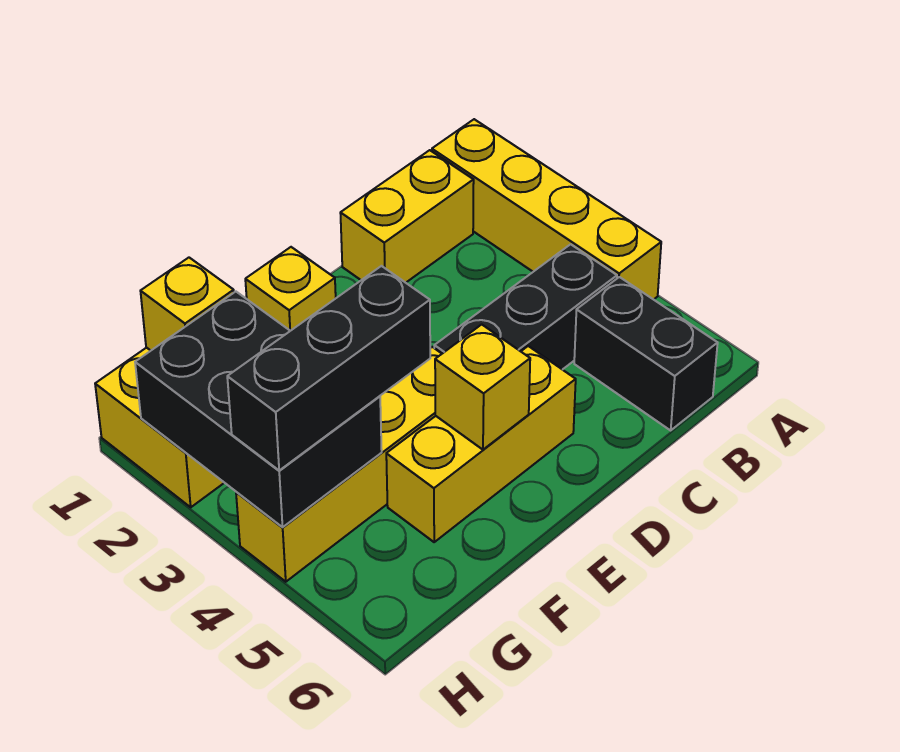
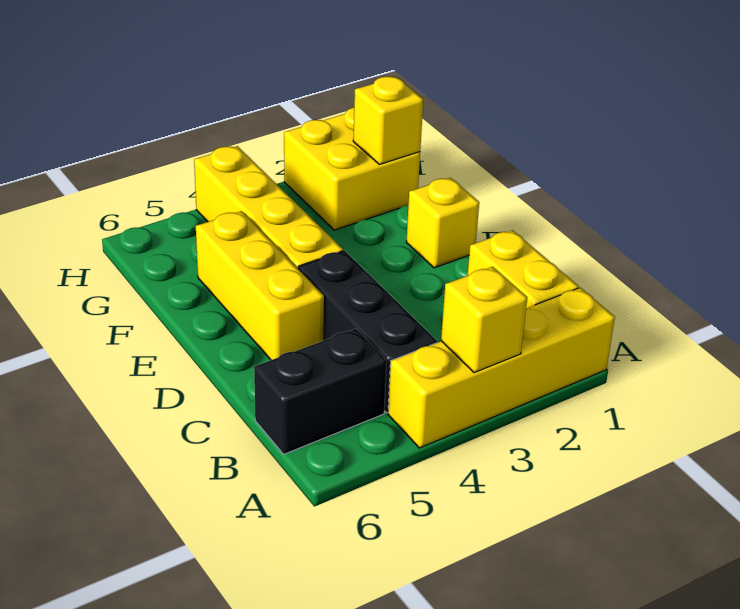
yellow brick E5 level 2 -> yellow brick A3 level 2
black brick F4:H4 level 3 -> none
black brick G2:H4 level 2 -> none

